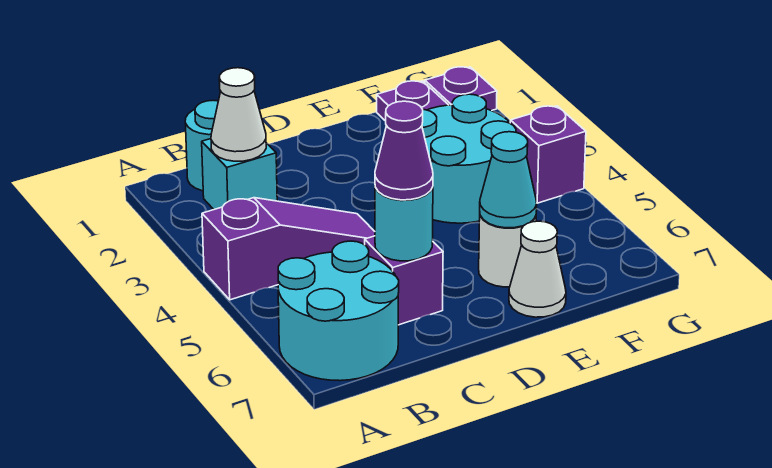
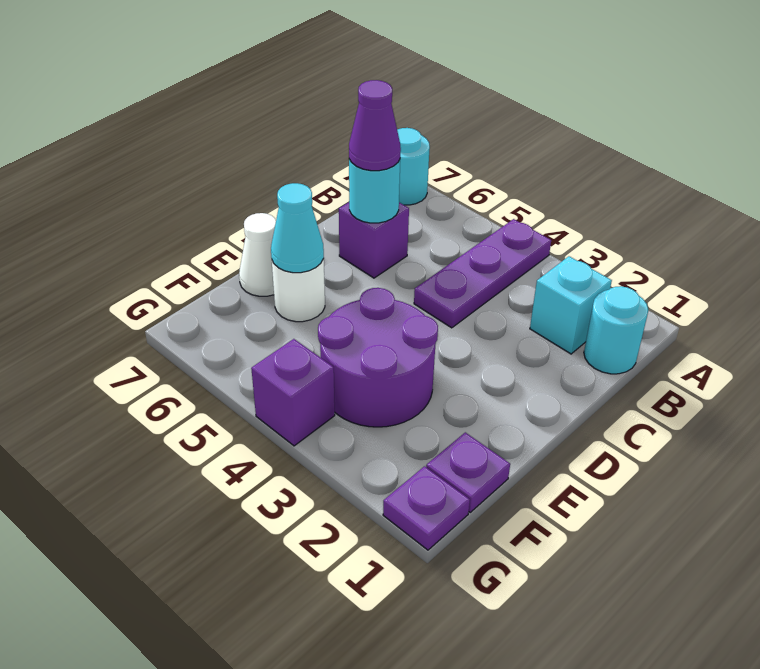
purple slope A4:C4 level 1 top A -> purple plate A4:C4 level 1
cyan round brick A6:B7 level 1 -> cyan round brick A7 level 1
white cone B2 level 2 -> none
cyan round brick E3:F4 level 1 -> purple round brick E3:F4 level 1

